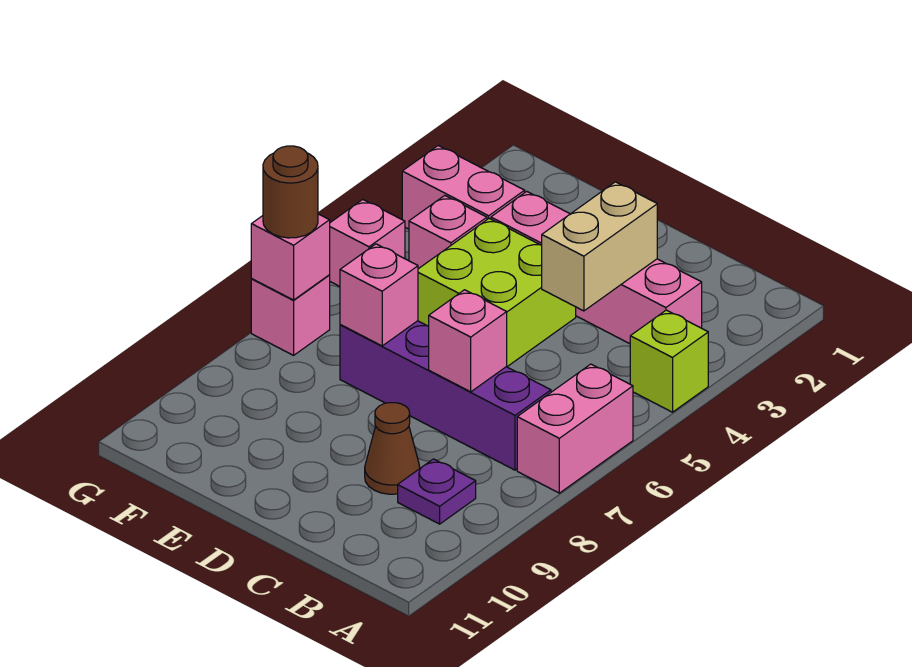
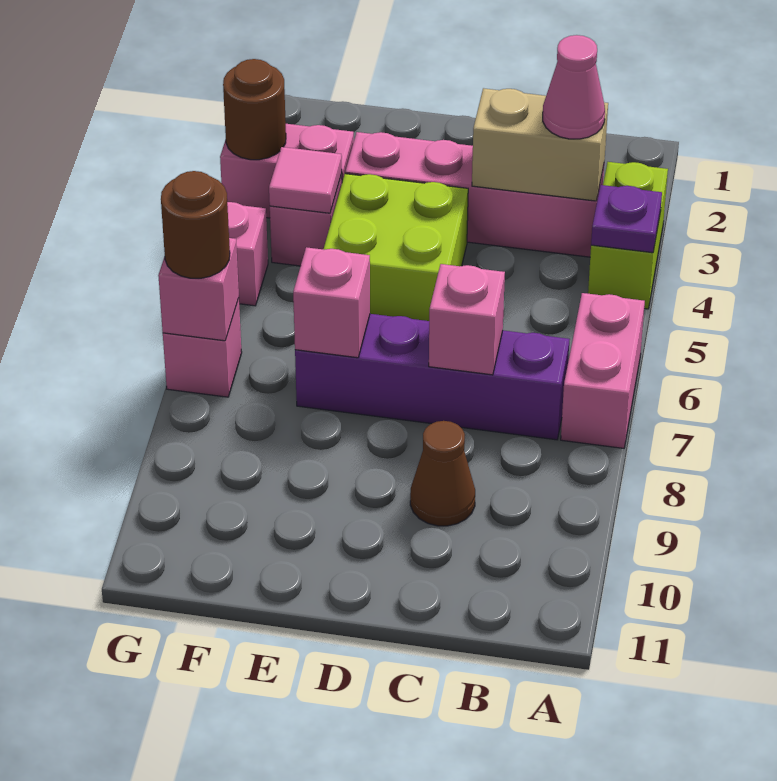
lime brick A4 level 1 -> lime brick A3:A4 level 1
none -> pink cone B3 level 3
purple plate B9 level 1 -> purple plate A4 level 2
tan brick C3:C4 level 2 -> tan brick B3:C3 level 2
none -> pink tile F4 level 2
none -> brown round brick G3 level 2

